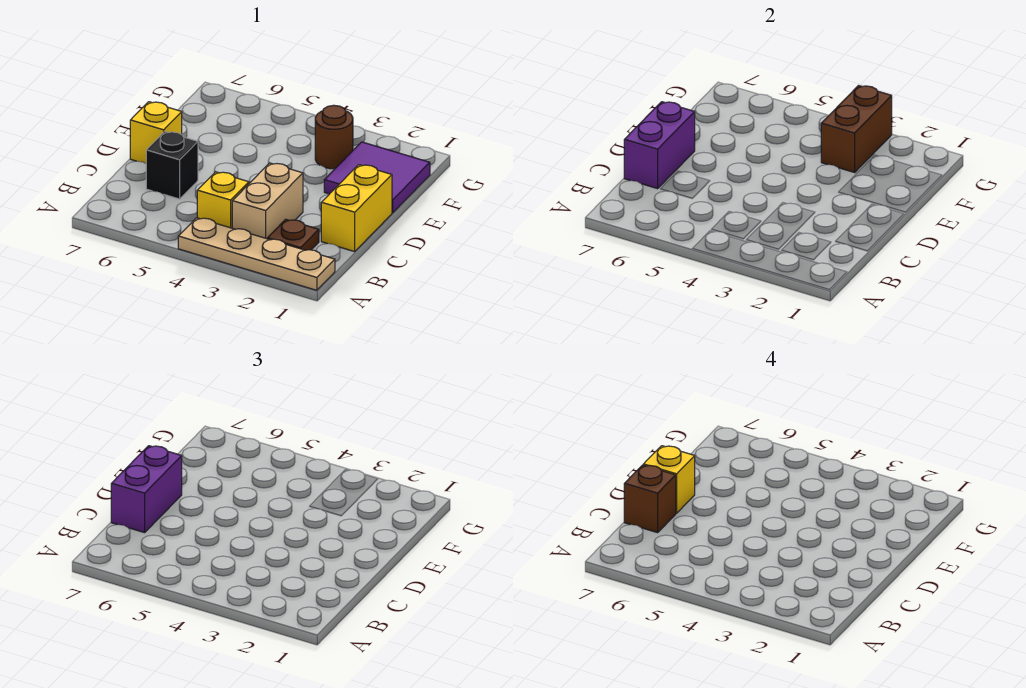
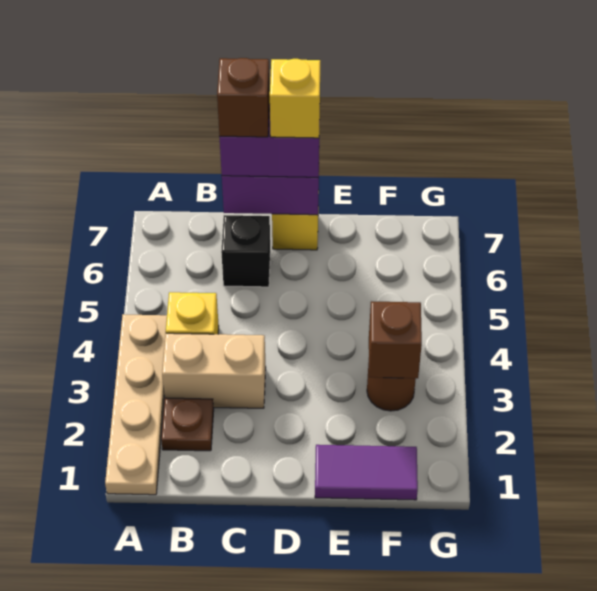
yellow brick C1:D1 level 1 -> none
purple tile E1:F2 level 1 -> purple tile E1:F1 level 1
brown brick F3:G3 level 2 -> brown brick F3 level 2

